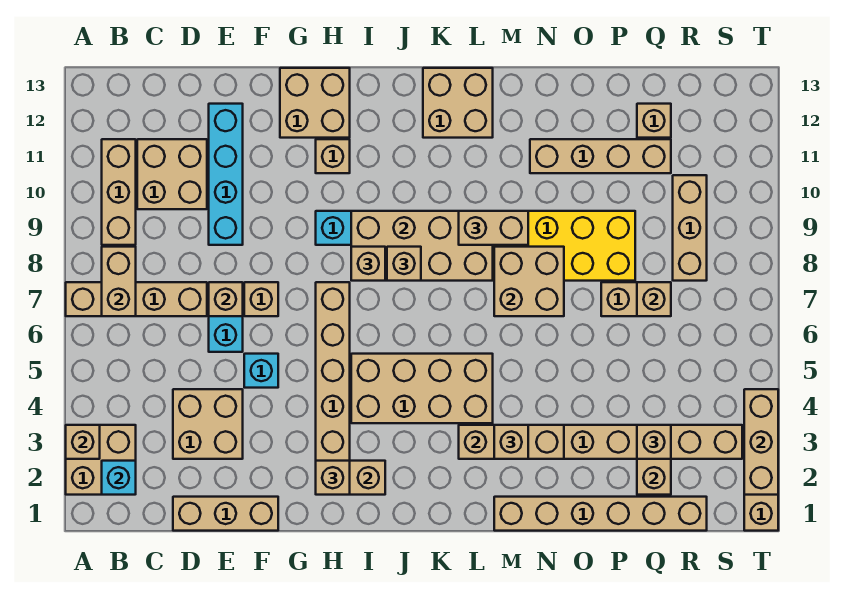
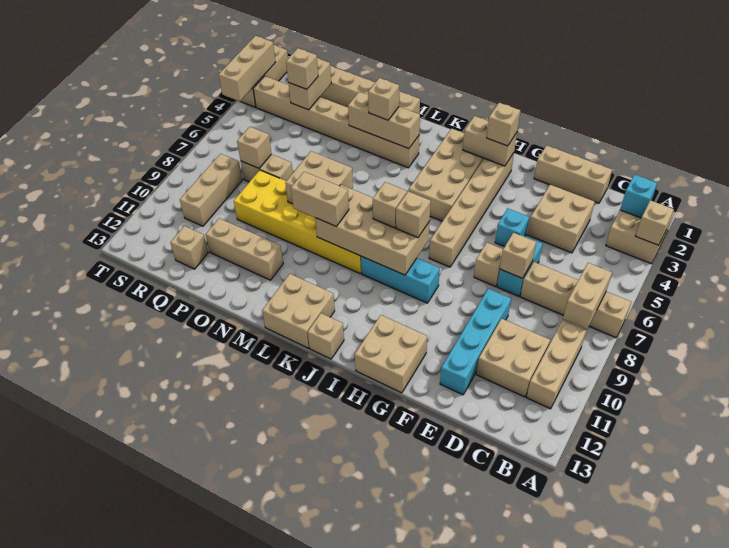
tan brick H11 level 1 -> tan brick J13 level 1
tan brick I4:L5 level 1 -> tan brick I2:J5 level 1
tan brick N11:Q11 level 1 -> tan brick N11:P11 level 1

